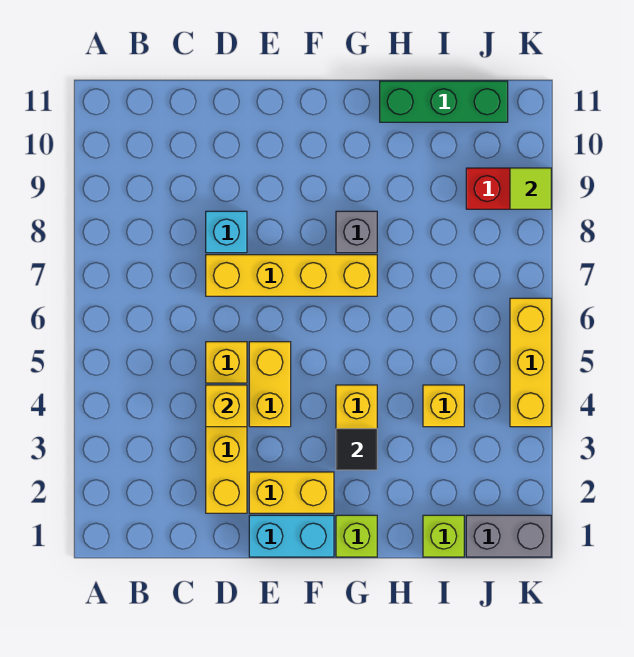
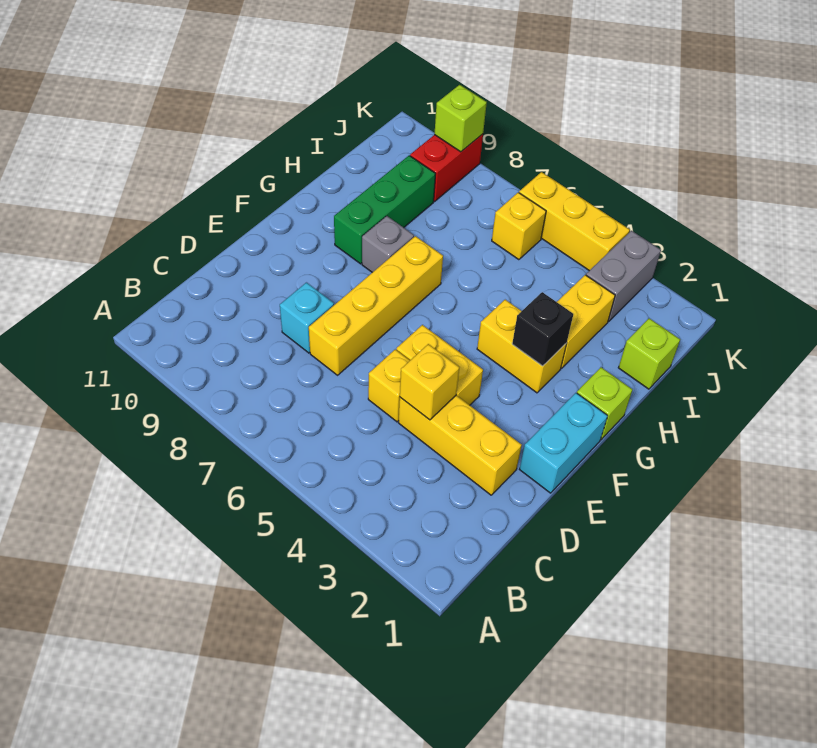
yellow brick E2:F2 level 1 -> yellow brick H3:I3 level 1
black tile G3 level 2 -> black brick G3 level 2
green brick H11:J11 level 1 -> green brick G9:I9 level 1
yellow brick I4 level 1 -> yellow brick J6 level 1
grey brick J1:K1 level 1 -> grey brick J3:K3 level 1
lime tile K9 level 2 -> lime brick K9 level 2

